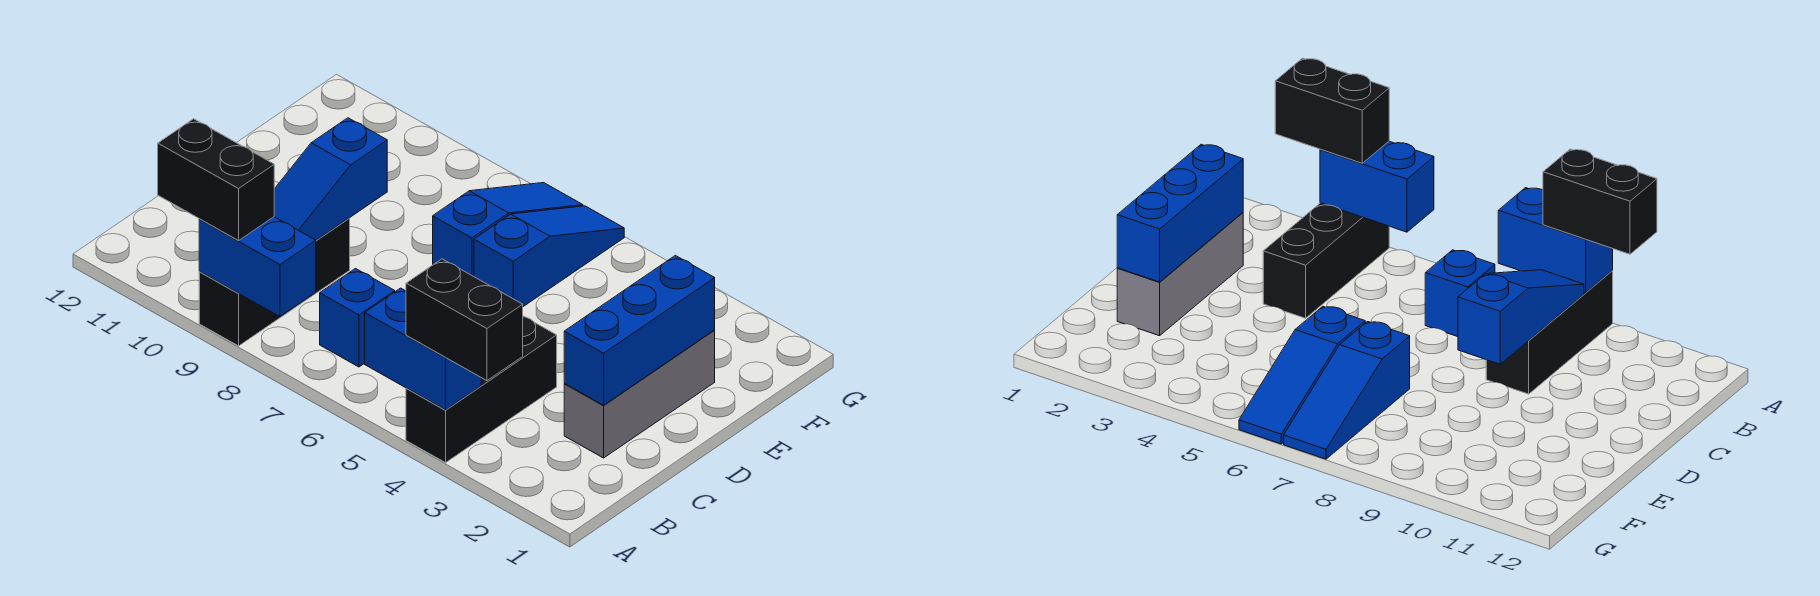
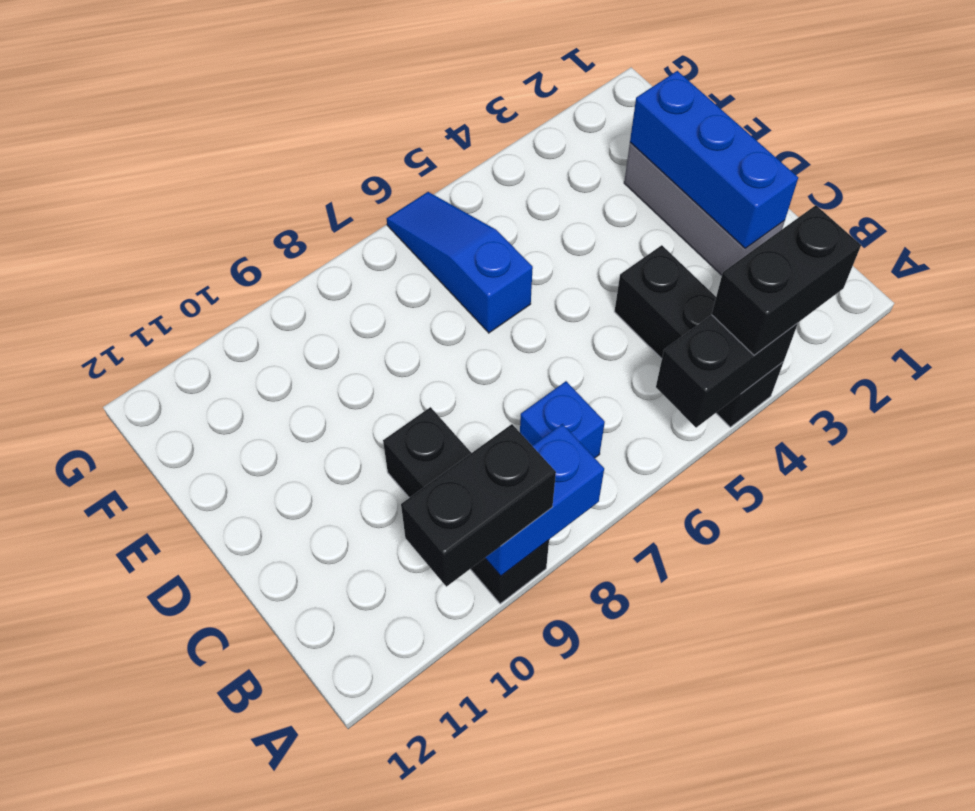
blue brick A4:A5 level 2 -> black brick A4:A5 level 2
blue slope B9:D9 level 2 top D -> none
blue slope E7:G7 level 1 top E -> none

